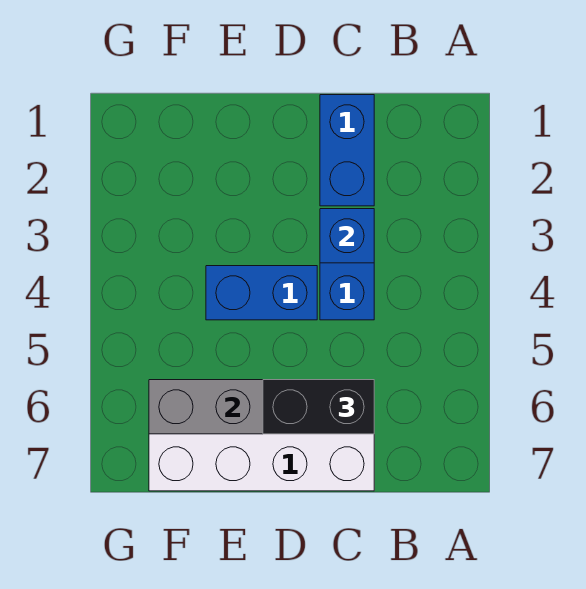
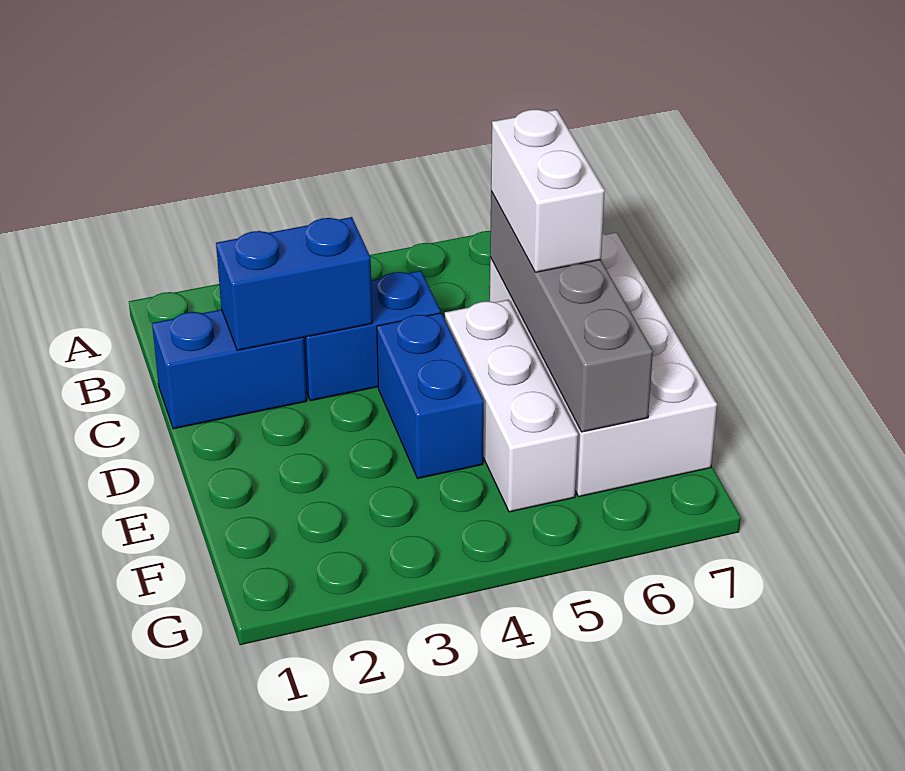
blue brick C3 level 2 -> blue brick C2:C3 level 2
black brick C6:D6 level 3 -> white brick C6:D6 level 3
none -> white brick D5:F5 level 1

